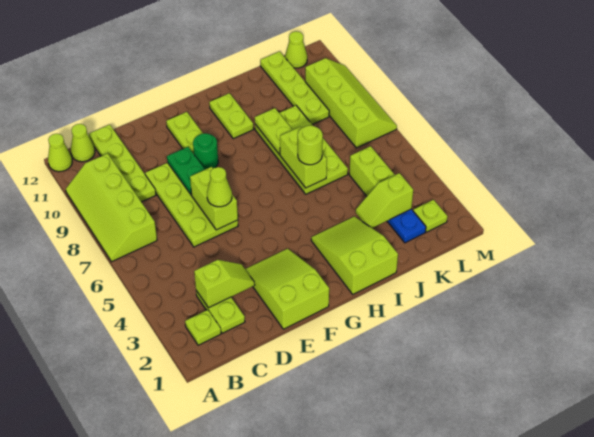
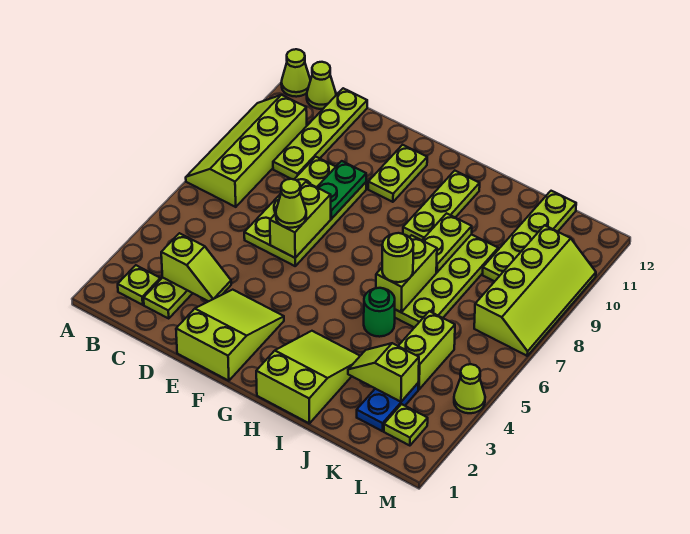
green round brick F9 level 1 -> green round brick I5 level 1
lime plate H10:H11 level 1 -> lime plate H9:H11 level 1
lime cone L12 level 1 -> lime cone M4 level 1

